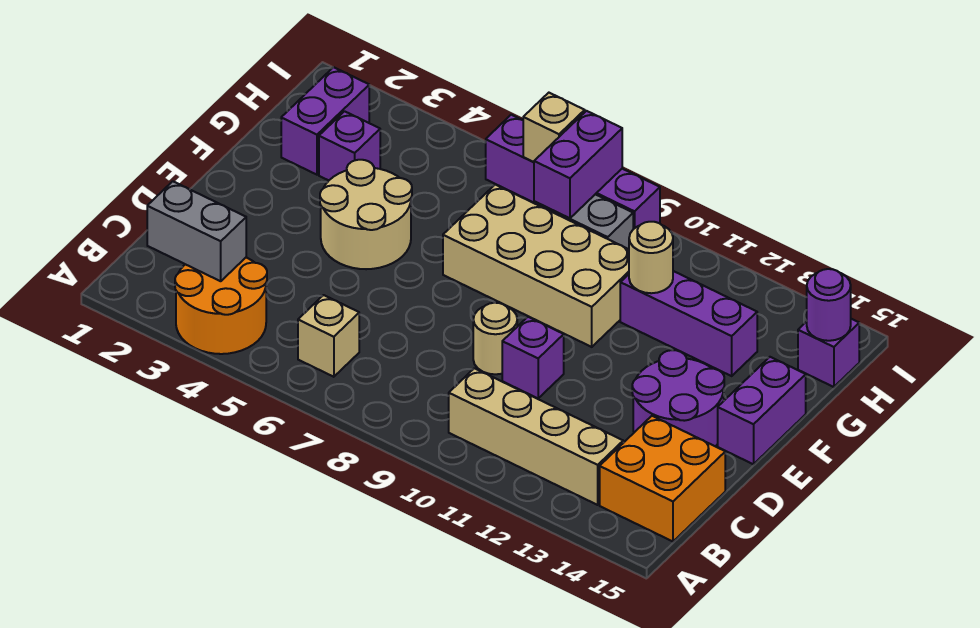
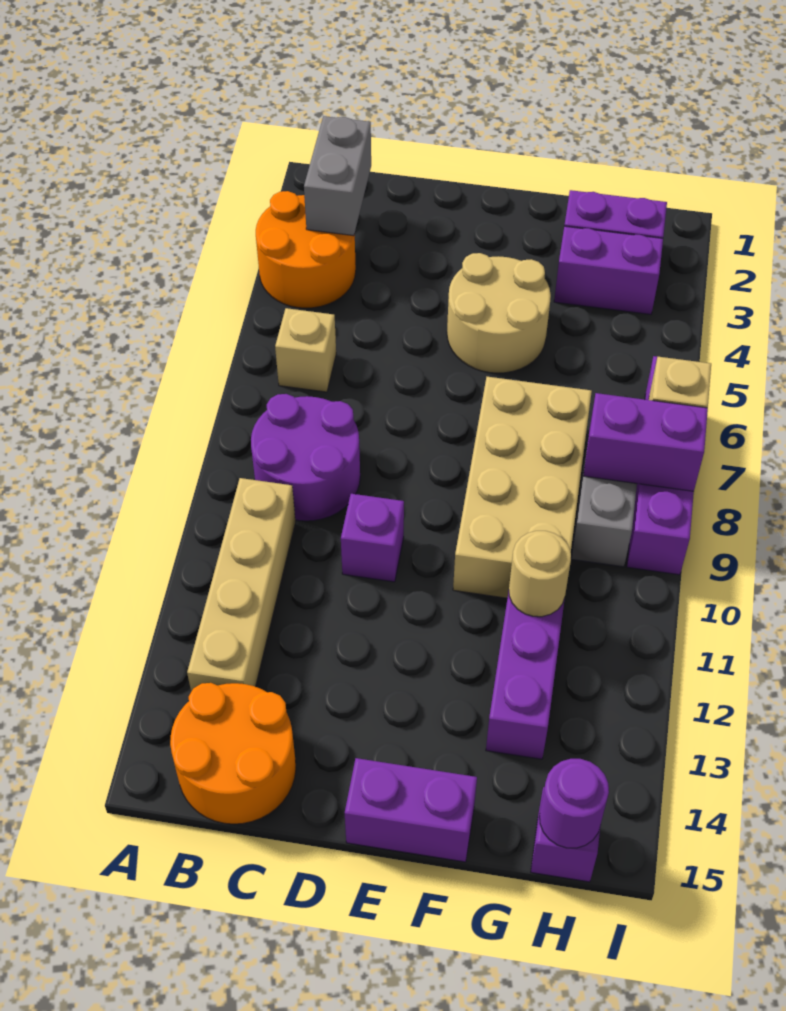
orange brick B14:C15 level 1 -> orange round brick B14:C15 level 1
tan round brick D9 level 1 -> none
purple round brick D13:E14 level 1 -> purple round brick B8:C9 level 1
purple brick G3 level 1 -> purple brick G3:H3 level 1

